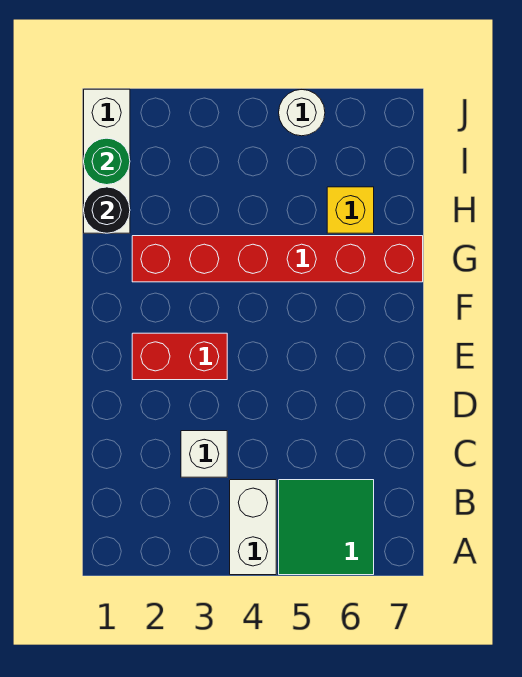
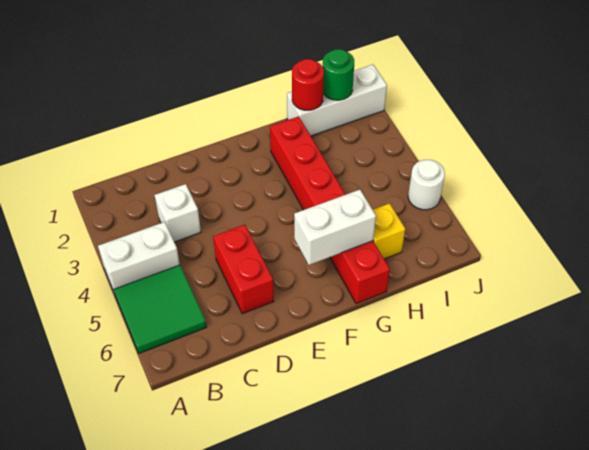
red brick E2:E3 level 1 -> red brick D5:D6 level 1
none -> white brick F6:G6 level 2
black round brick H1 level 2 -> red round brick H1 level 2

